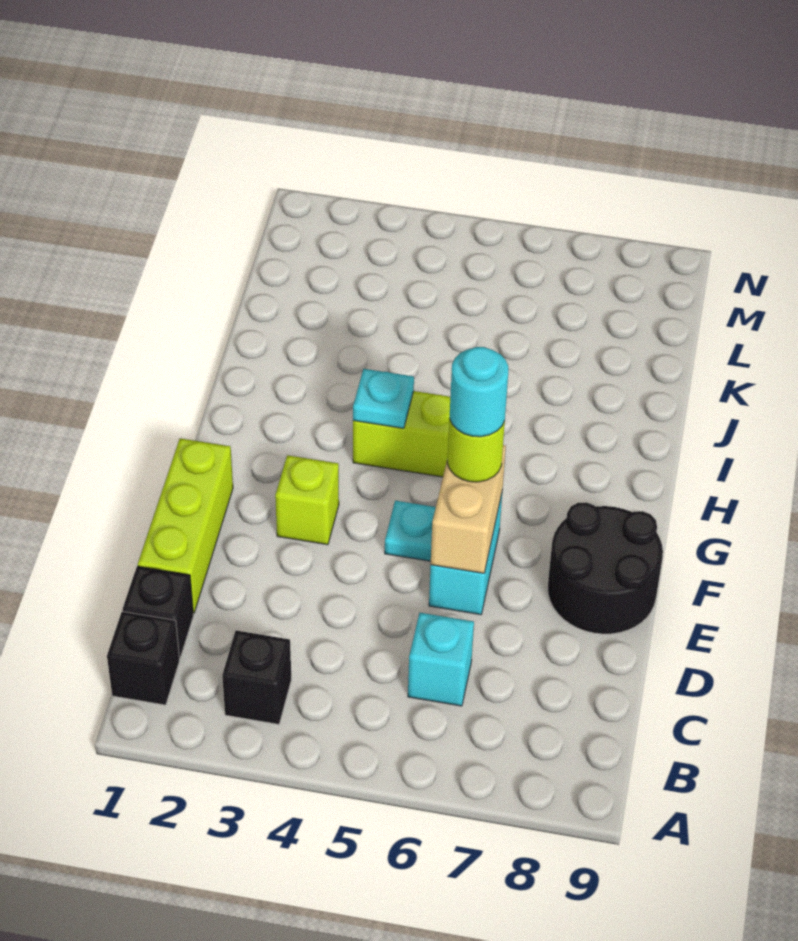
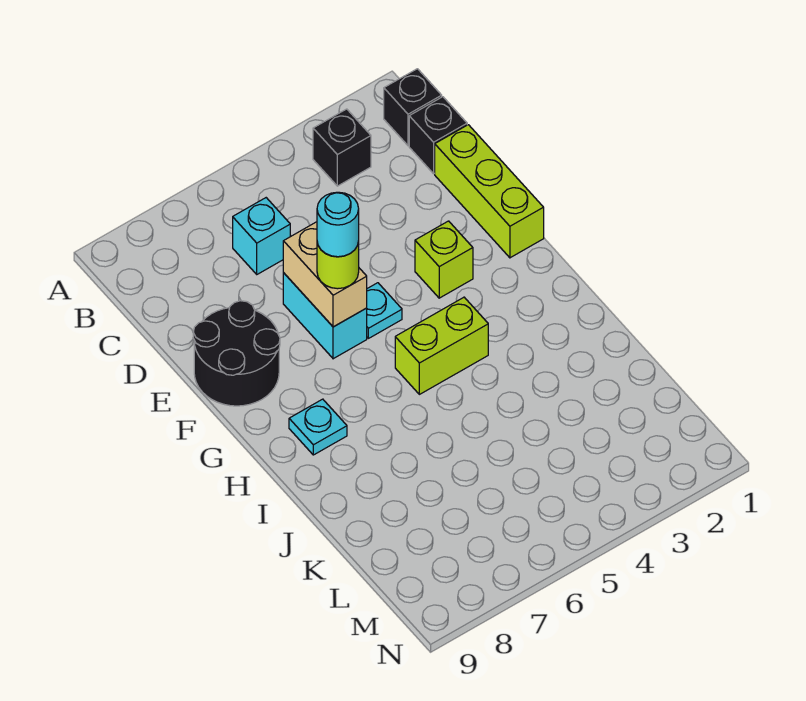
cyan plate H4 level 2 -> cyan plate H8 level 1

